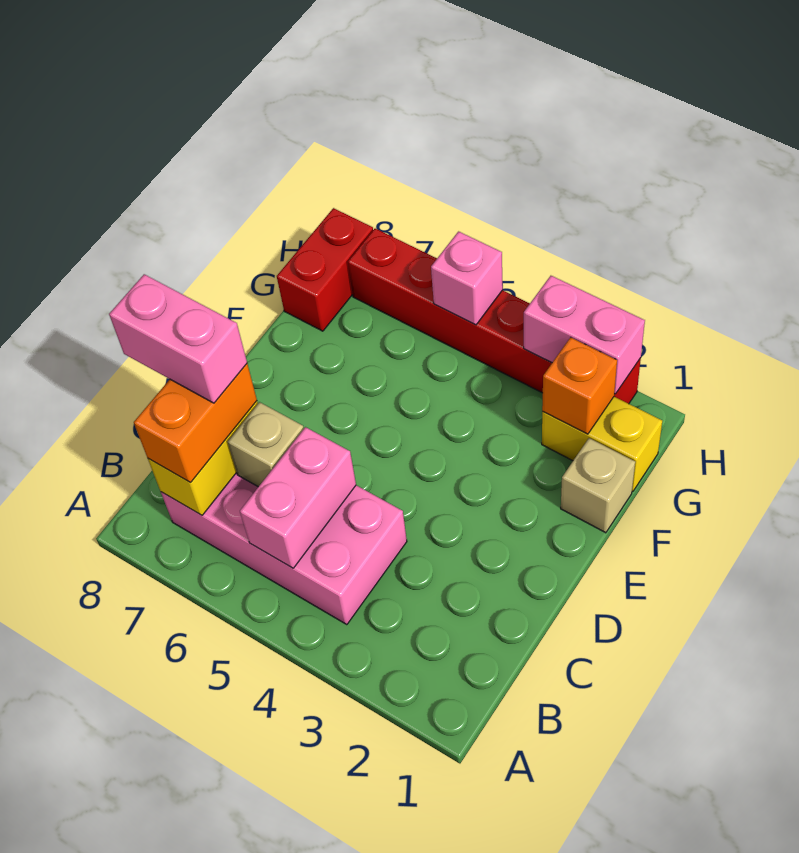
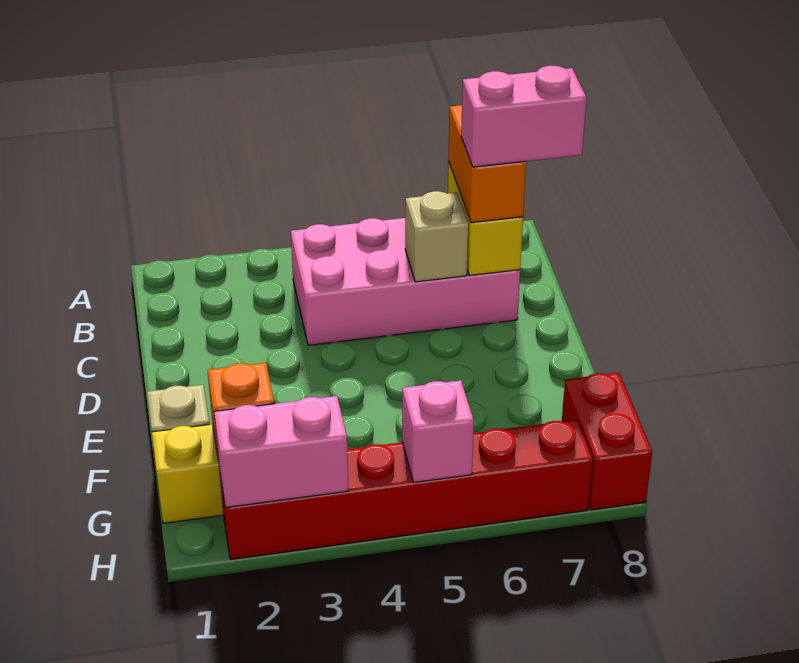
pink brick B5:C5 level 2 -> none

